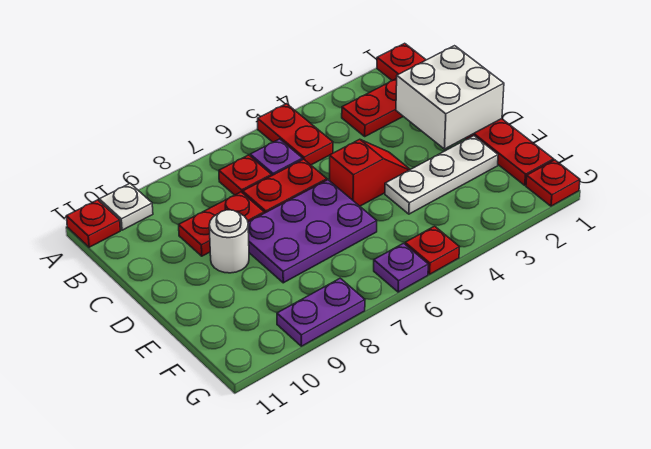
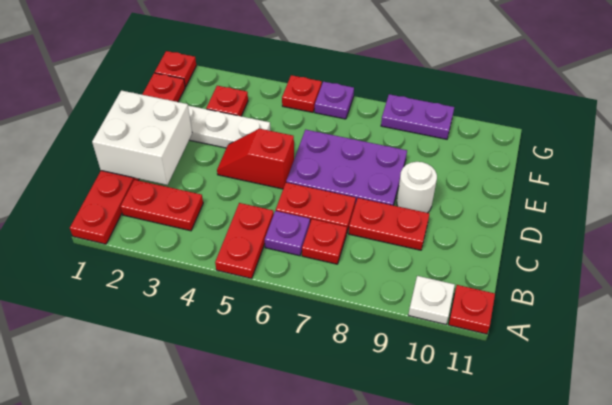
none -> red plate F3 level 1

